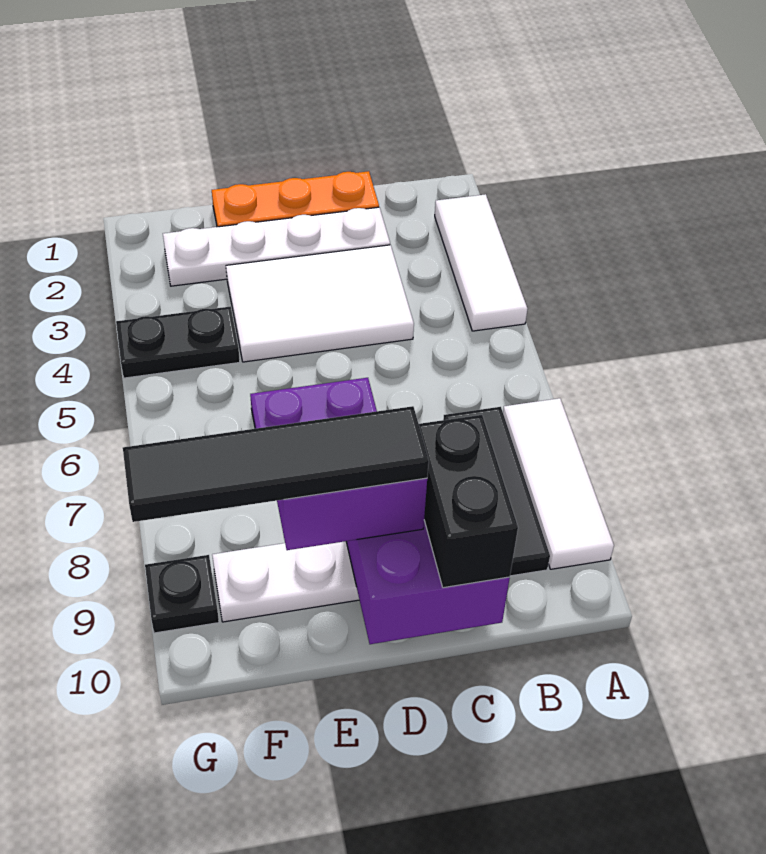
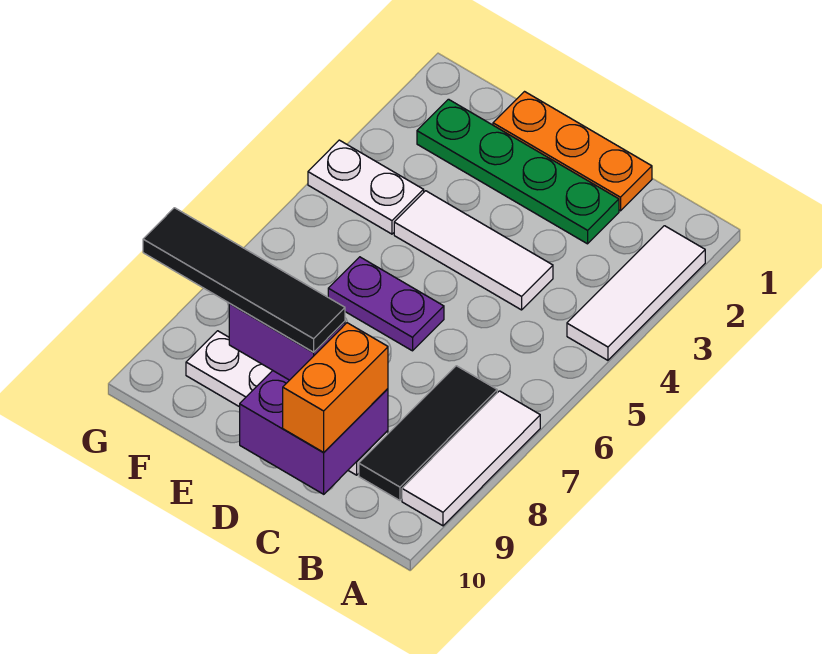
white plate C2:F2 level 1 -> green plate C2:F2 level 1
white tile C3:E4 level 1 -> white tile C4:E4 level 1
black brick C9:C10 level 3 -> orange brick C9:C10 level 3
black plate F4:G4 level 1 -> white plate F4:G4 level 1
black plate G9 level 1 -> none

